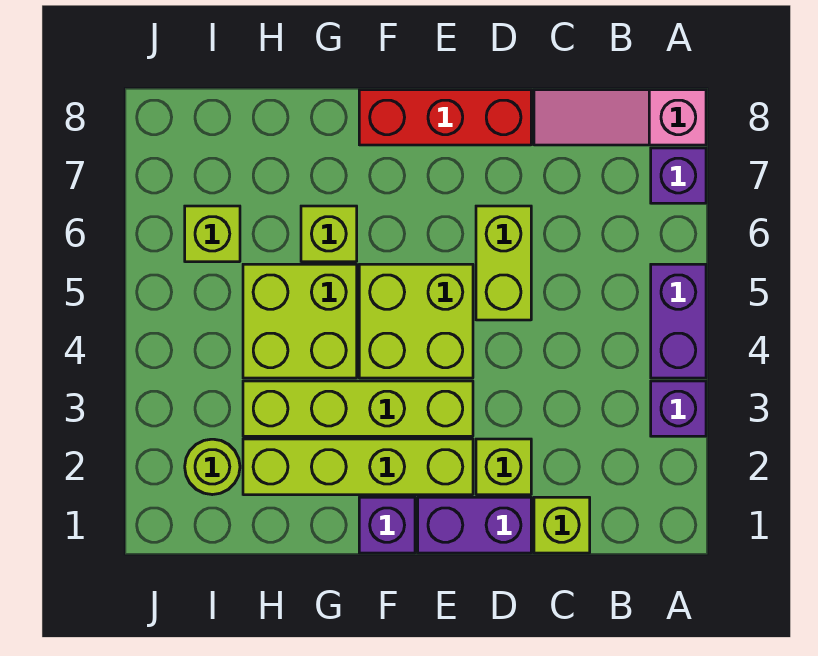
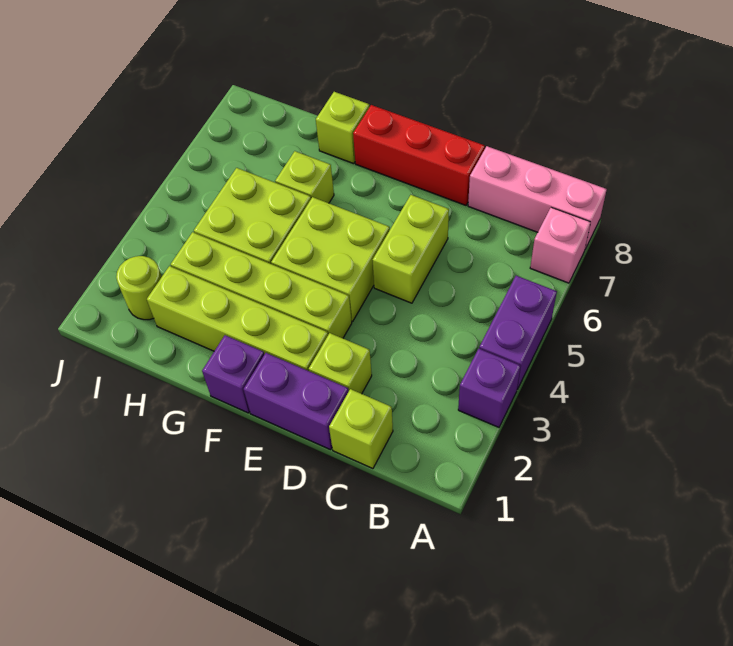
purple brick A7 level 1 -> pink brick A7 level 1
pink slope A8:C8 level 1 top A -> pink brick A8:C8 level 1
lime brick I6 level 1 -> lime brick G8 level 1

